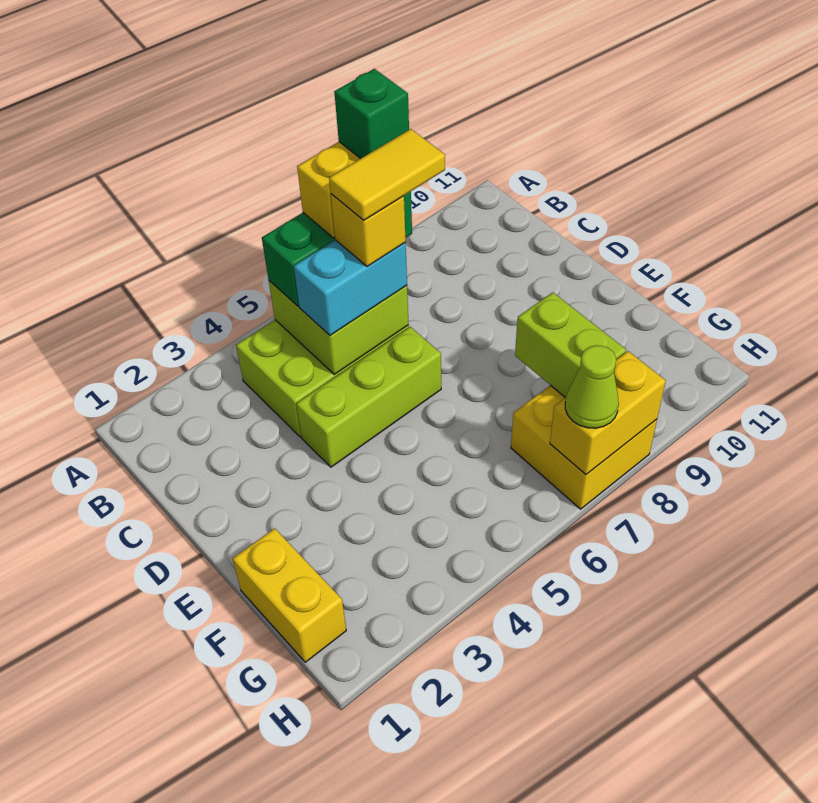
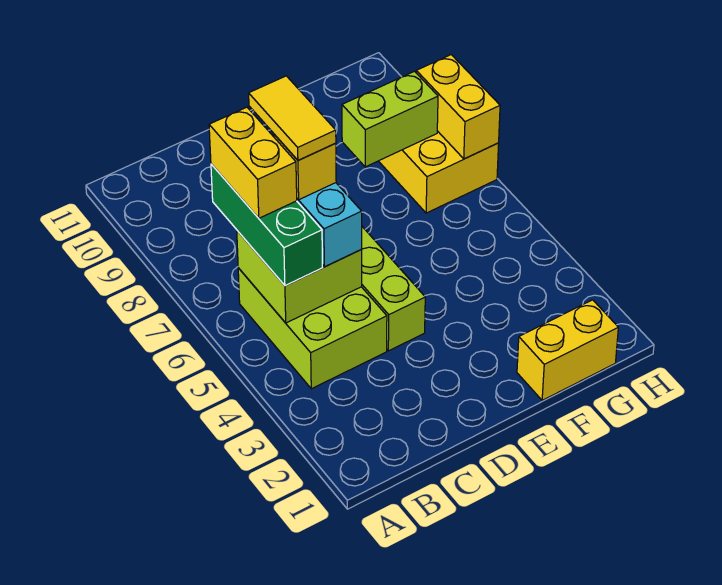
green brick B7 level 5 -> none
lime cone H7 level 3 -> none

